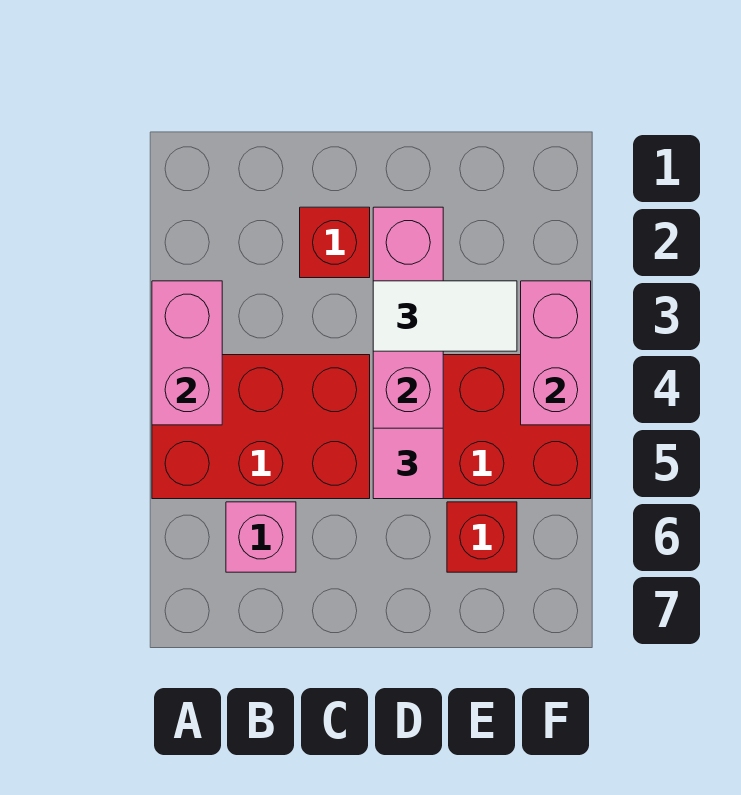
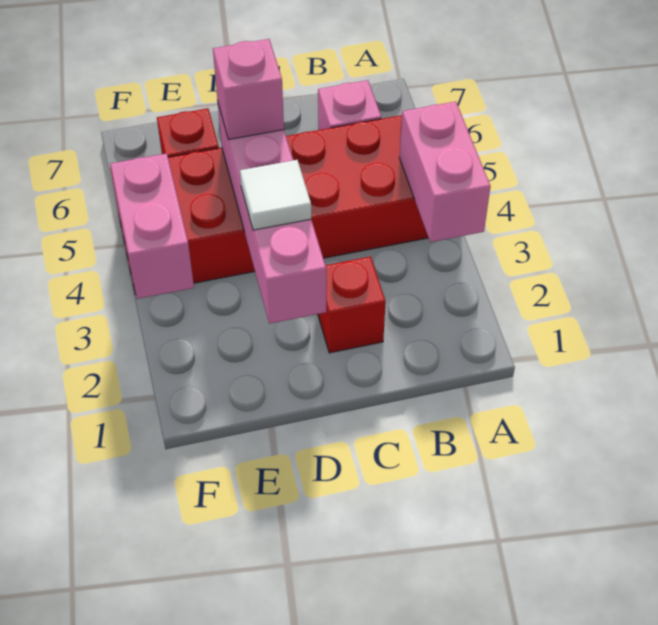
white tile D3:E3 level 3 -> white tile D3 level 3
pink tile D5 level 3 -> pink brick D5 level 3

